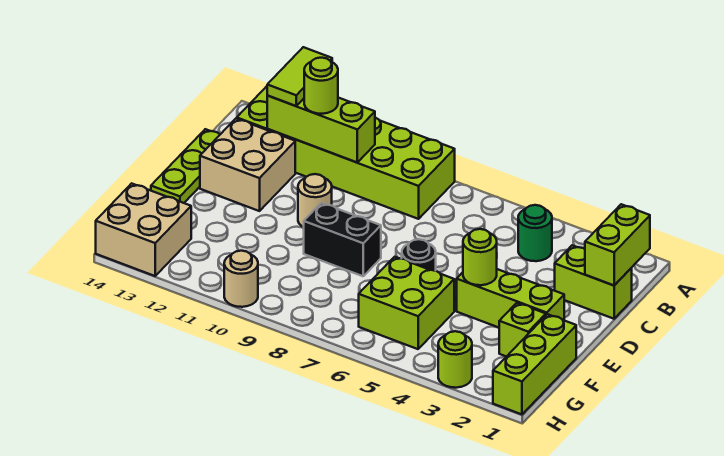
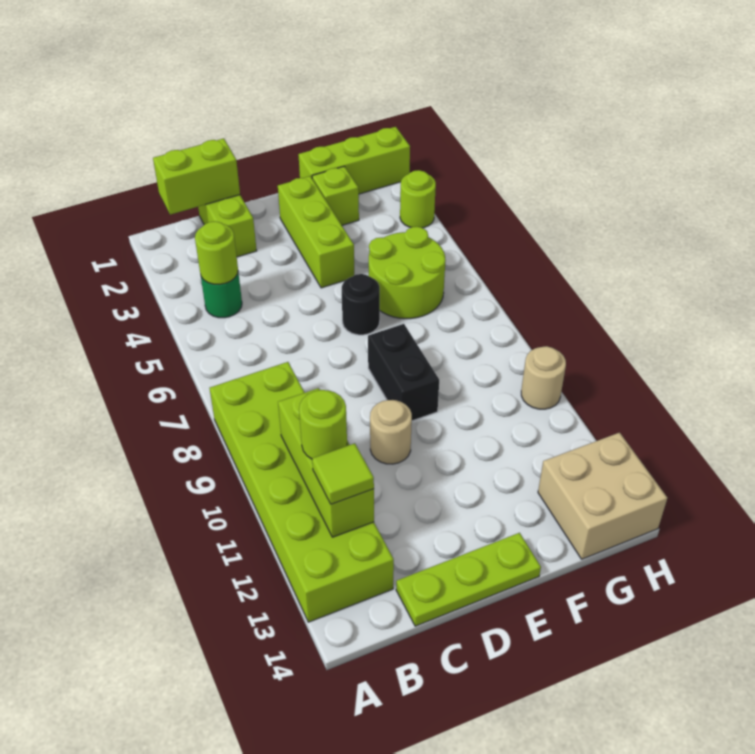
lime tile A12:B12 level 3 -> lime tile B12 level 3
tan brick C12:D13 level 1 -> none
lime round brick E4 level 2 -> lime round brick B4 level 2
lime brick F5:G6 level 1 -> lime round brick F5:G6 level 1

